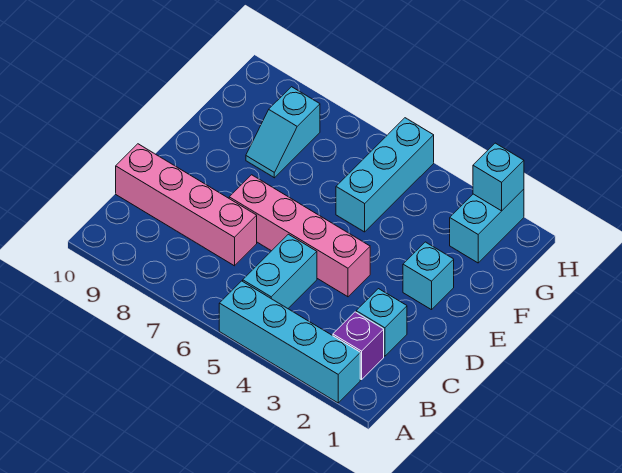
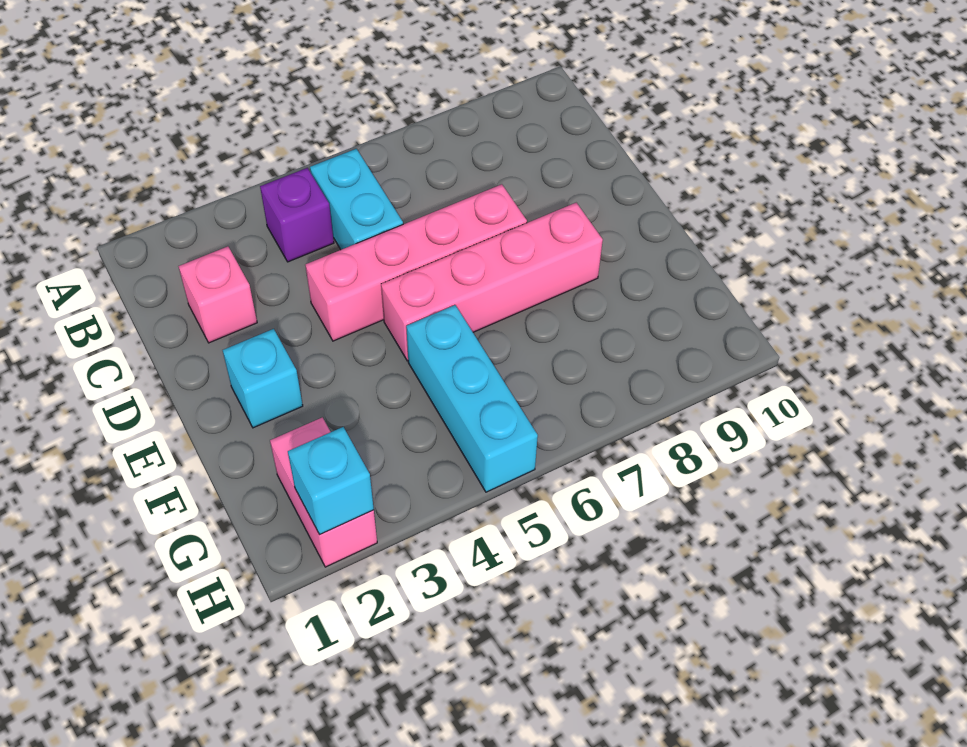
cyan brick A2:A5 level 1 -> none
purple brick B2 level 1 -> purple brick B4 level 1
cyan brick C2 level 1 -> pink brick C2 level 1
pink brick C7:C10 level 1 -> pink brick E5:E8 level 1
cyan slope F8:G8 level 1 top G -> none
cyan brick G2:H2 level 1 -> pink brick G2:H2 level 1

